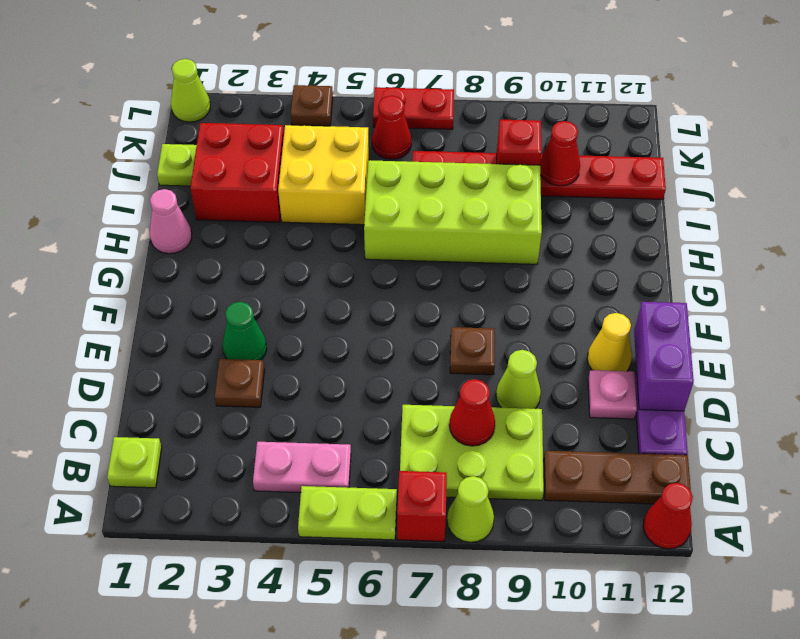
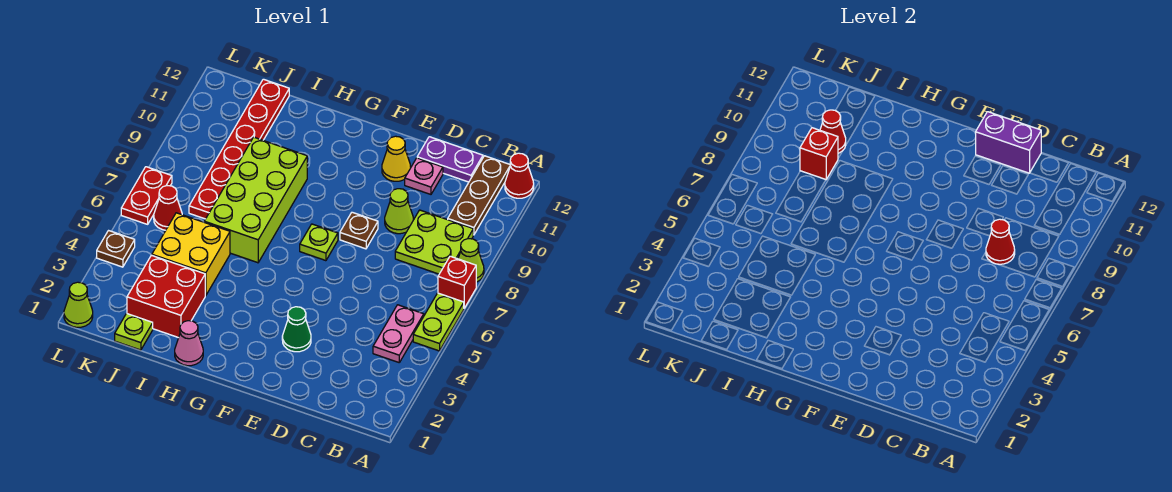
lime plate B1 level 1 -> lime plate F7 level 1
lime plate B7:C9 level 1 -> lime plate B8:C9 level 1
brown plate D3 level 1 -> none

